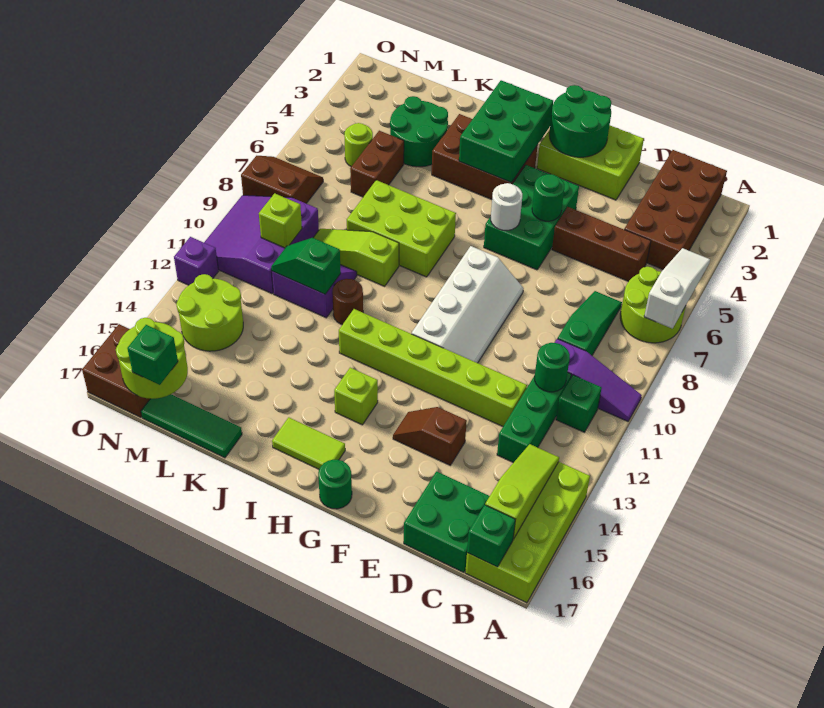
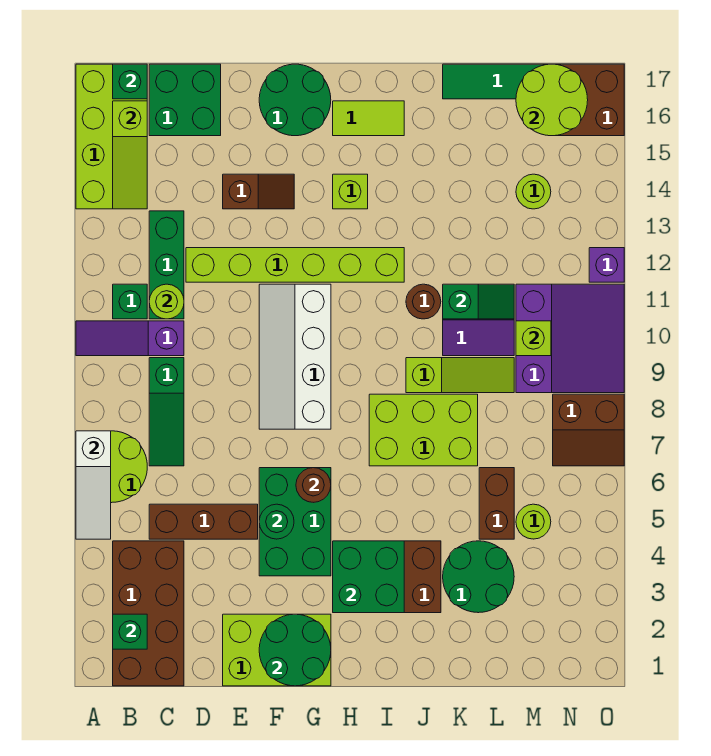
green round brick C11 level 2 -> lime round brick C11 level 2
white round brick G6 level 2 -> brown round brick G6 level 2
green round brick G17 level 1 -> green round brick F16:G17 level 1
green brick H2:I4 level 2 -> green brick H3:I4 level 2
lime round brick M13:N14 level 1 -> lime round brick M14 level 1
green brick M17 level 3 -> green brick B2 level 2

